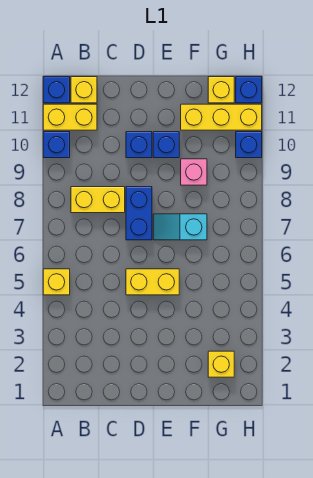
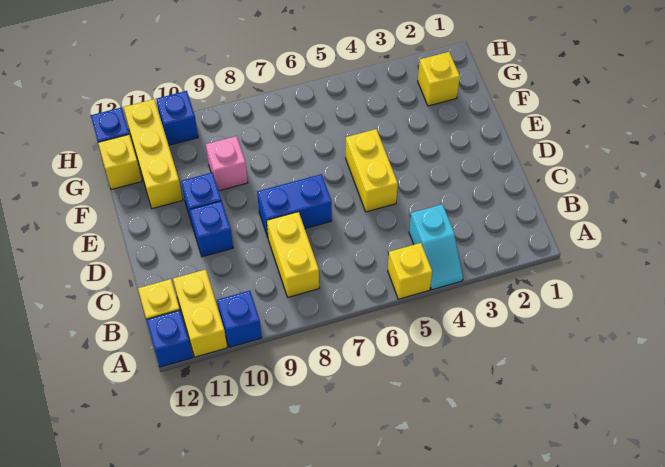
cyan slope E7:F7 level 1 top F -> cyan slope A4:B4 level 1 top B

